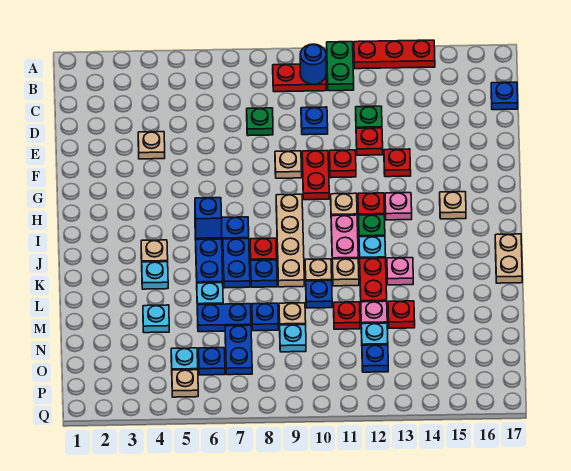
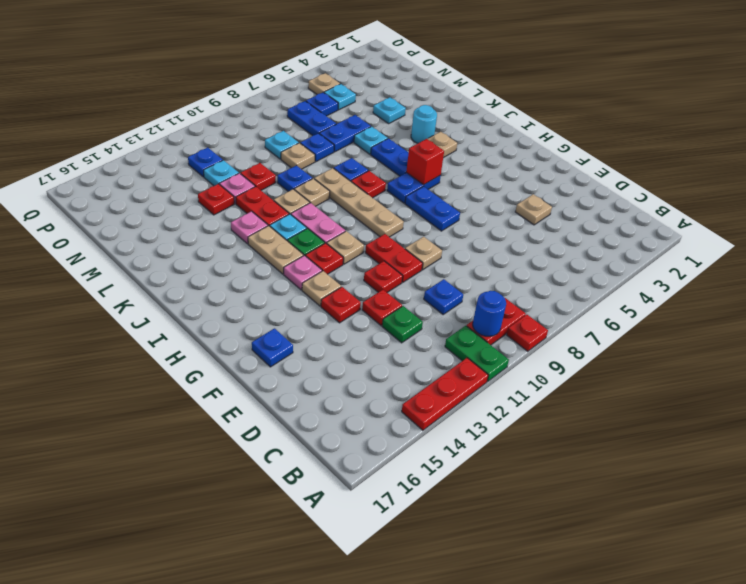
none -> red plate A9 level 1
blue plate C17 level 1 -> blue plate F16 level 1
green plate D8 level 1 -> none
tan plate H15 level 1 -> tan plate G13 level 1
blue brick I6 level 2 -> red brick I6 level 2
blue plate J7:K7 level 1 -> blue plate G7:H7 level 1
tan plate J17:K17 level 1 -> tan plate I13:J13 level 1
cyan plate K4 level 1 -> cyan round brick K4 level 1

